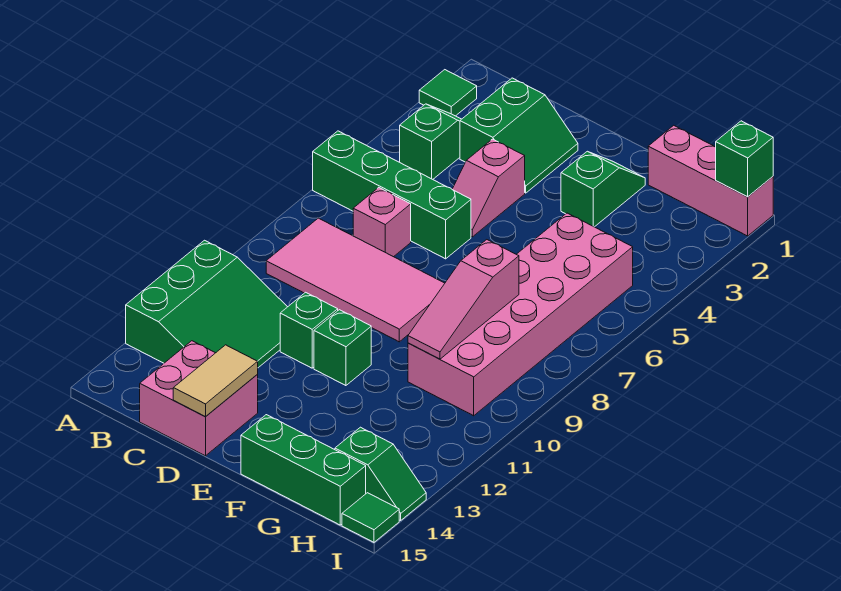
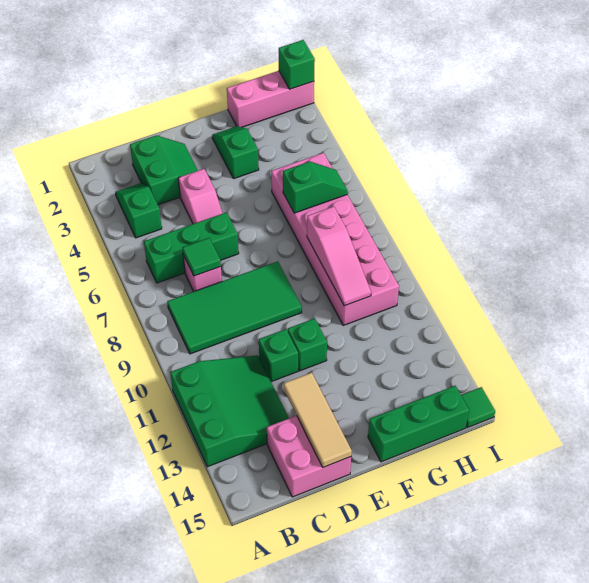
green tile A2 level 1 -> green tile C7 level 2
green brick A6:D6 level 1 -> green brick B6:D6 level 1
pink tile B8:E9 level 1 -> green tile B8:E9 level 1
tan tile D14:D15 level 2 -> tan tile D13:D15 level 2
green slope H14:I14 level 1 top H -> green slope G6:H6 level 2 top G

